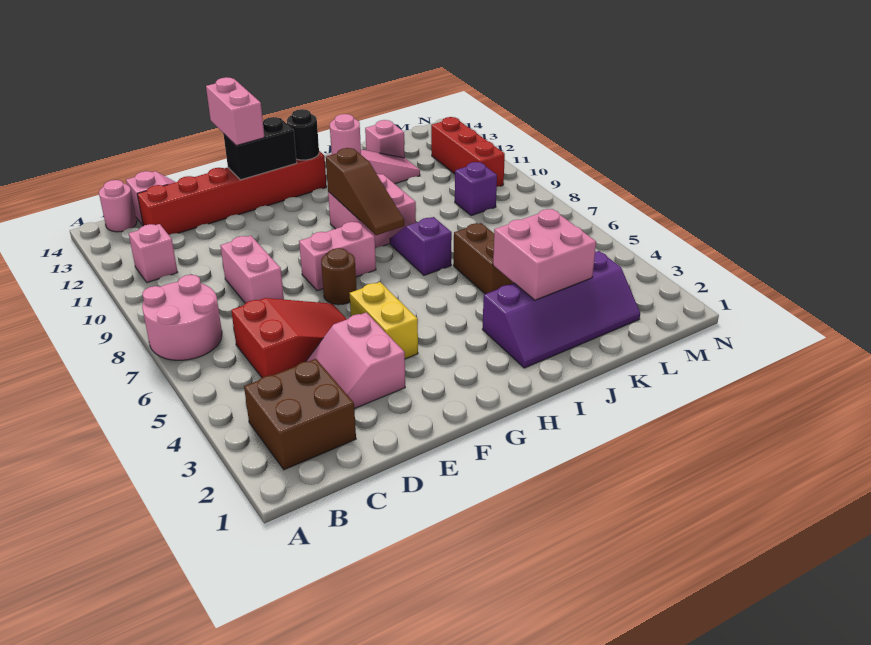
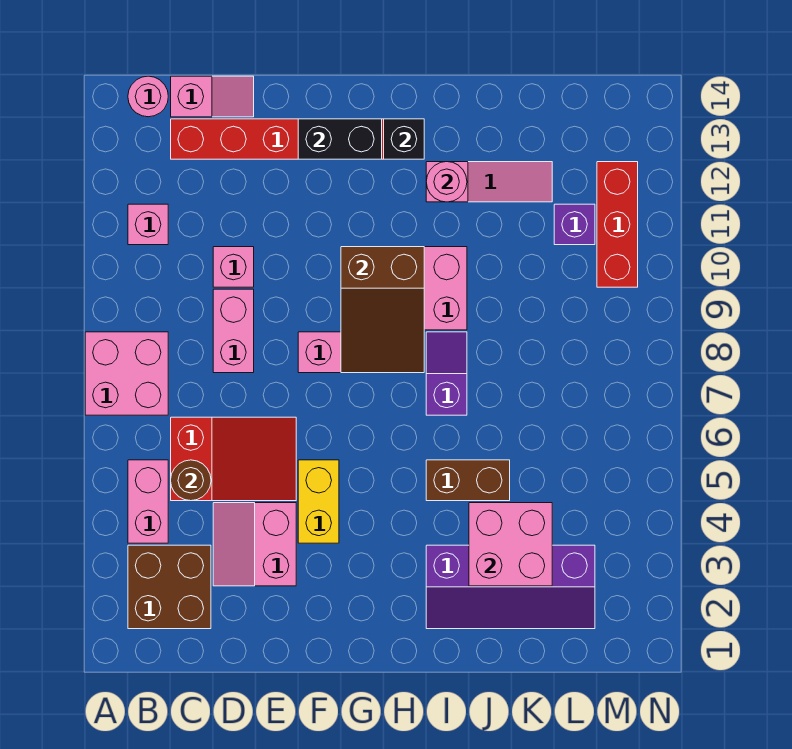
pink round brick A7:B8 level 1 -> pink brick A7:B8 level 1
brown round brick F7 level 1 -> brown round brick C5 level 2
pink brick F13:F14 level 3 -> pink brick B4:B5 level 1
brown slope H8:H10 level 2 top 10 -> brown slope G8:H10 level 2 top 10
black round brick H13 level 2 -> black brick H13 level 2
brown brick J5:J6 level 1 -> brown brick I5:J5 level 1
pink brick K13 level 1 -> pink brick D10 level 1
purple brick L9 level 1 -> purple brick L11 level 1

